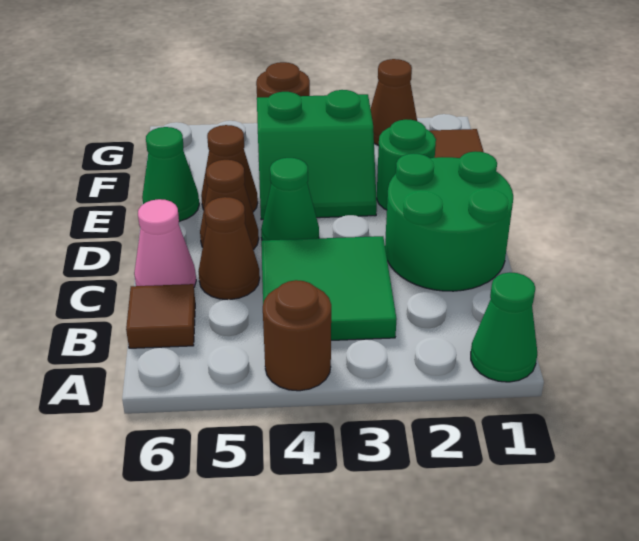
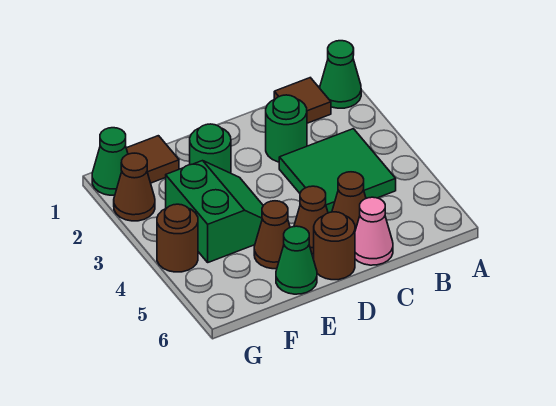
brown round brick A4 level 1 -> brown round brick D6 level 1
brown tile B6 level 1 -> brown tile B1 level 1
green round brick C1:D2 level 1 -> green round brick C2 level 1
green cone D4 level 1 -> green cone G1 level 1

